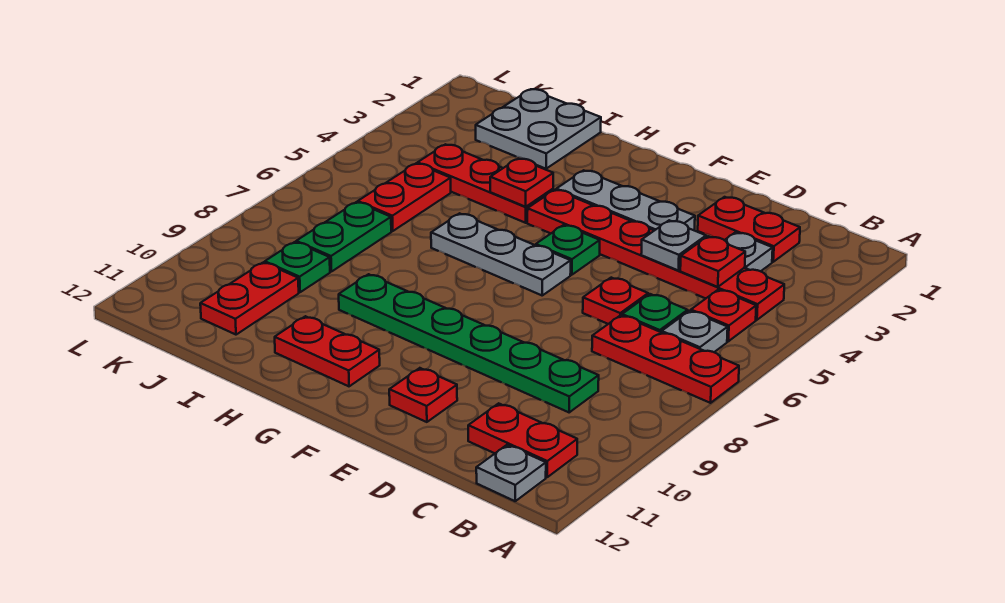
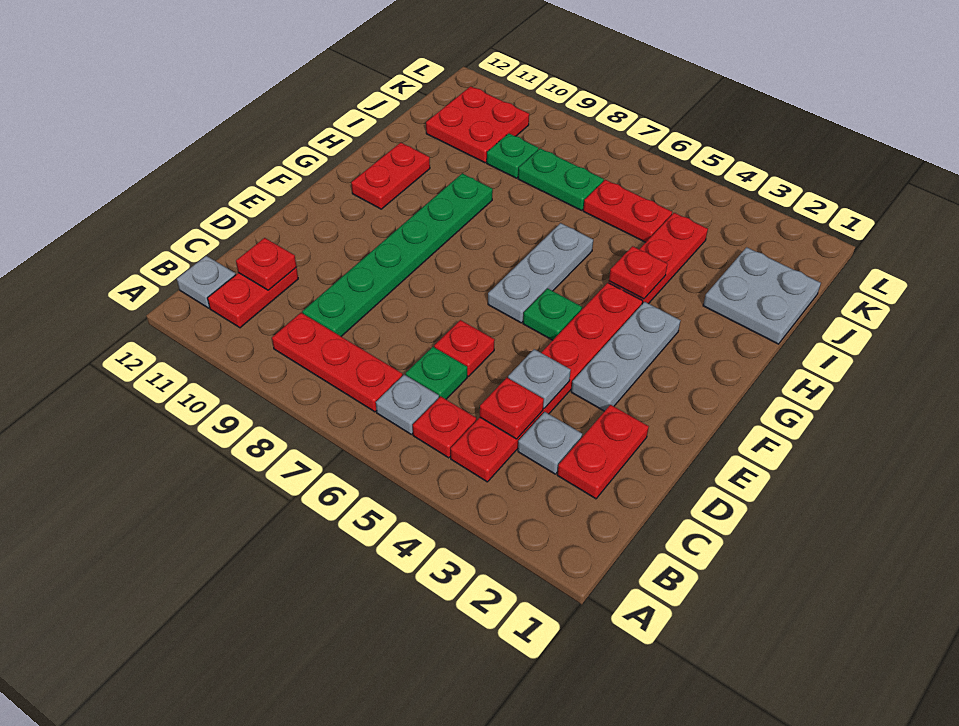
red plate A7:C7 level 1 -> red plate B7:B9 level 1
red plate E11 level 1 -> red plate C11 level 2
red plate J10:J11 level 1 -> red plate J10:K11 level 1

